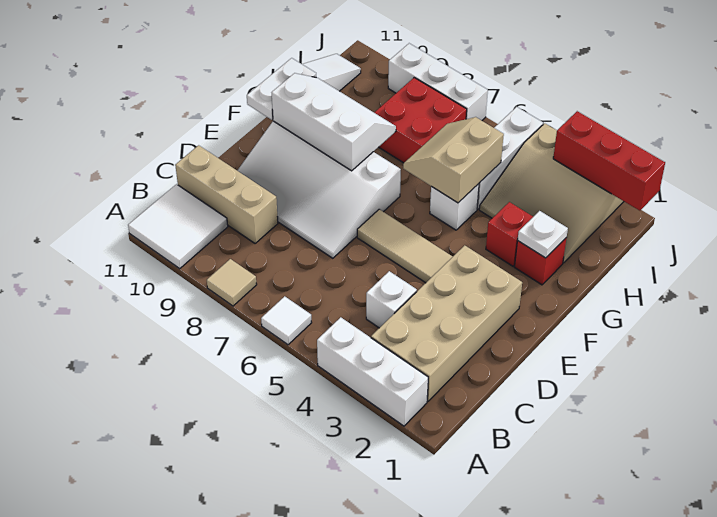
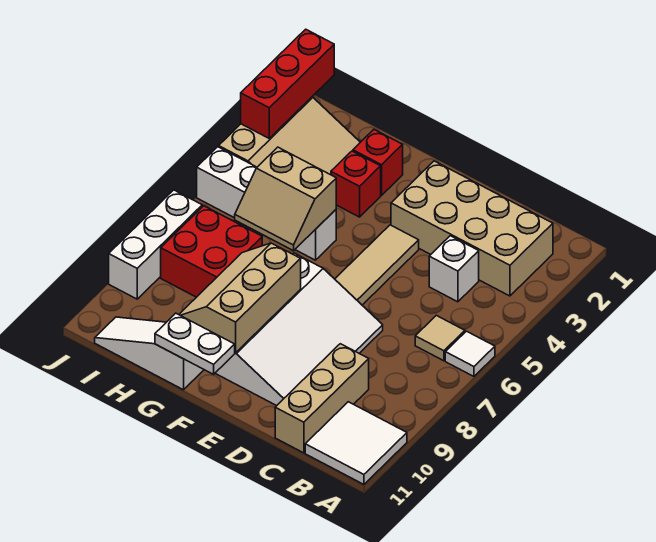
white brick A2:A4 level 1 -> none
tan tile A8 level 1 -> tan tile B6 level 1
white slope F8:G10 level 2 top F -> tan slope F8:G10 level 2 top F
white plate G2 level 2 -> none

